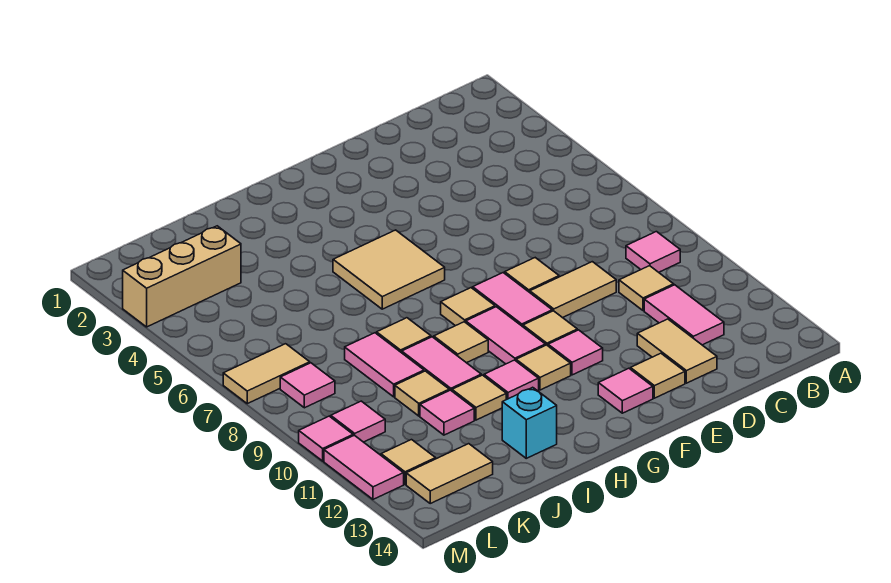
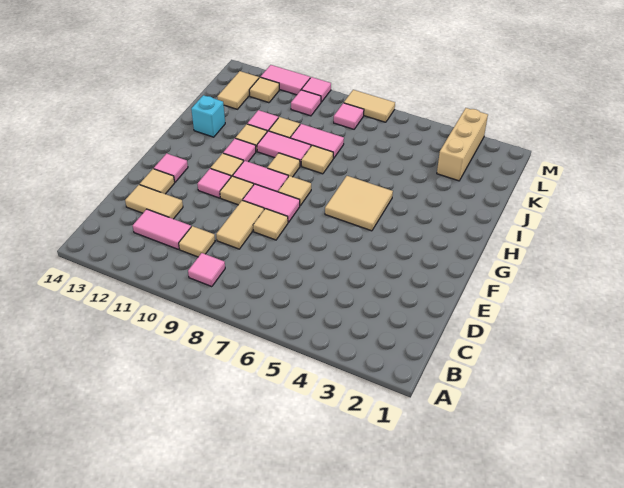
tan tile L7:M7 level 1 -> tan tile M7:M8 level 1

